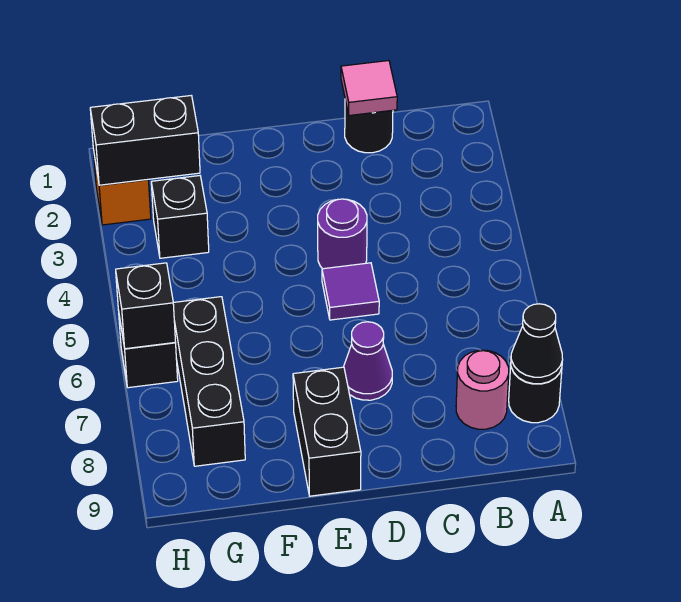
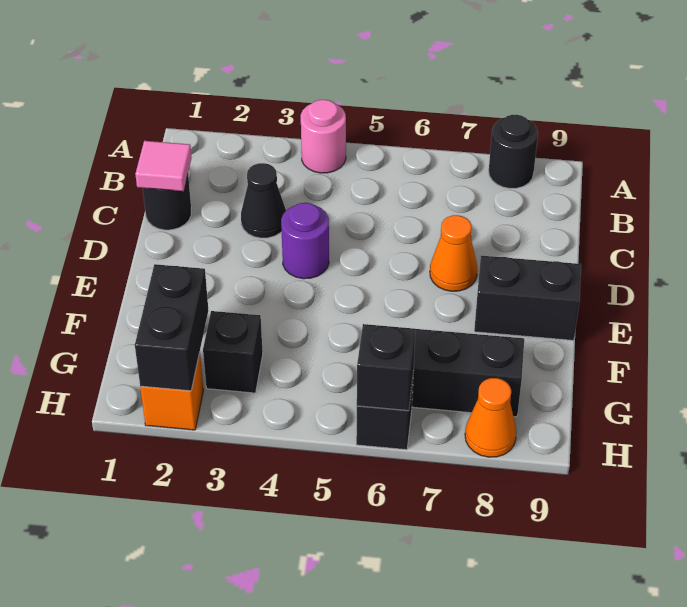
black cone A8 level 2 -> black cone C3 level 1
pink round brick B8 level 1 -> pink round brick A4 level 1
purple tile D5 level 1 -> none
purple cone D7 level 1 -> orange cone D7 level 1
none -> orange cone H8 level 1

